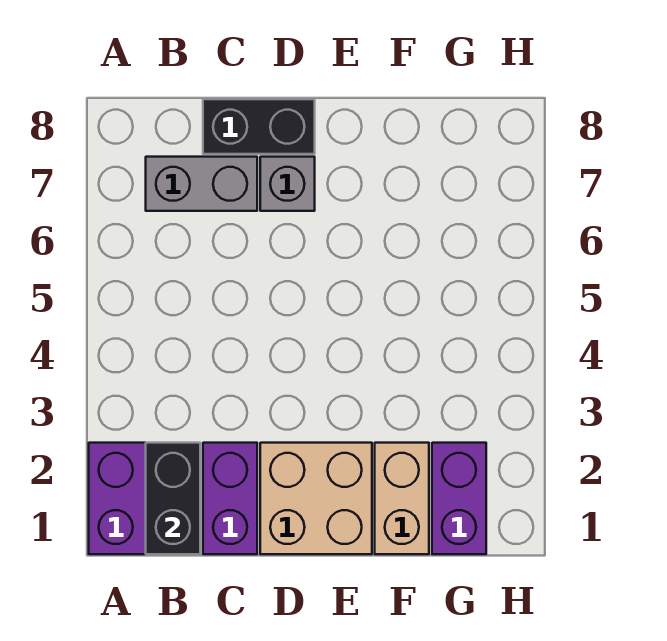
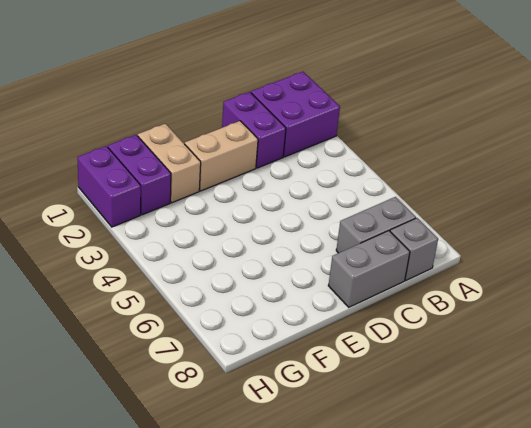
black brick B1:B2 level 2 -> none
black brick C8:D8 level 1 -> grey brick C8:D8 level 1
tan brick D1:E2 level 1 -> tan brick D2:E2 level 1
grey brick D7 level 1 -> grey brick B8 level 1
none -> purple brick H1:H2 level 1

